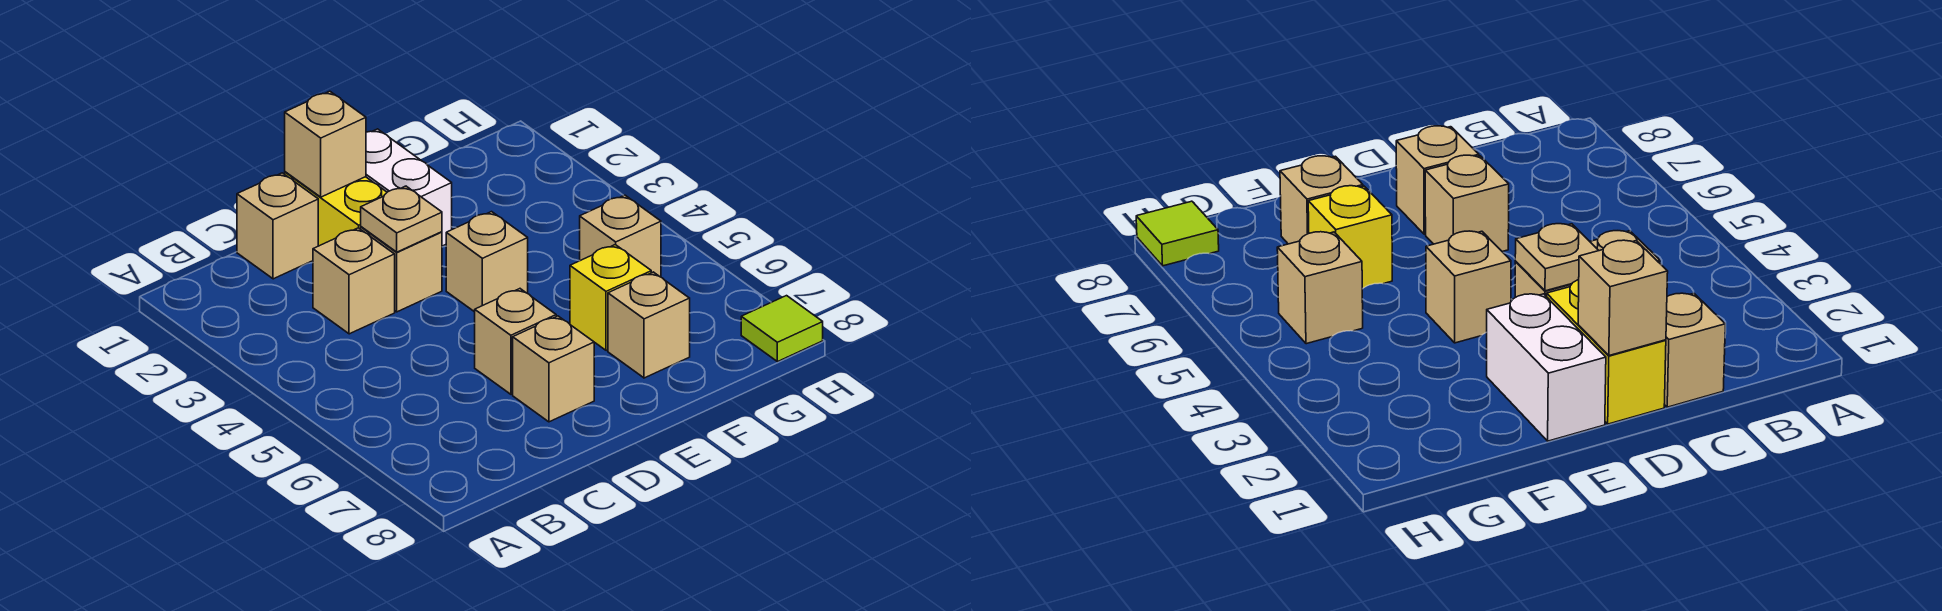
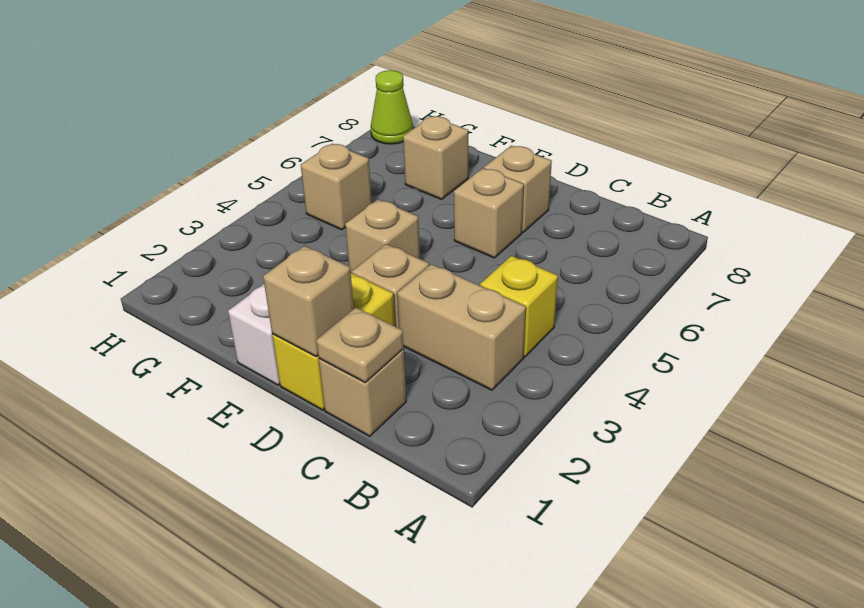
tan brick C3 level 1 -> tan brick B3:C3 level 1
tan plate D3 level 2 -> tan plate C1 level 2
yellow brick F6 level 1 -> yellow brick B4 level 1
lime tile H8 level 1 -> lime cone H8 level 1

